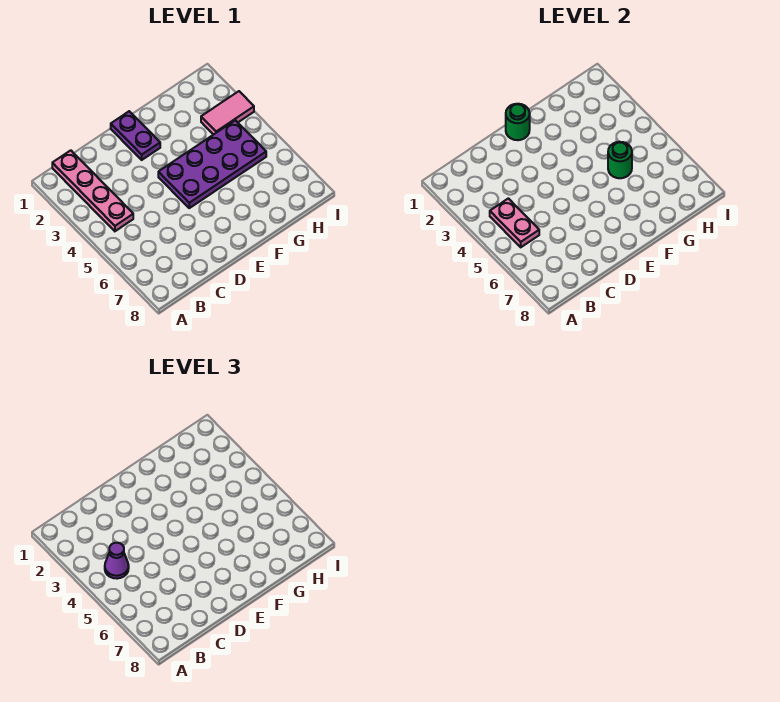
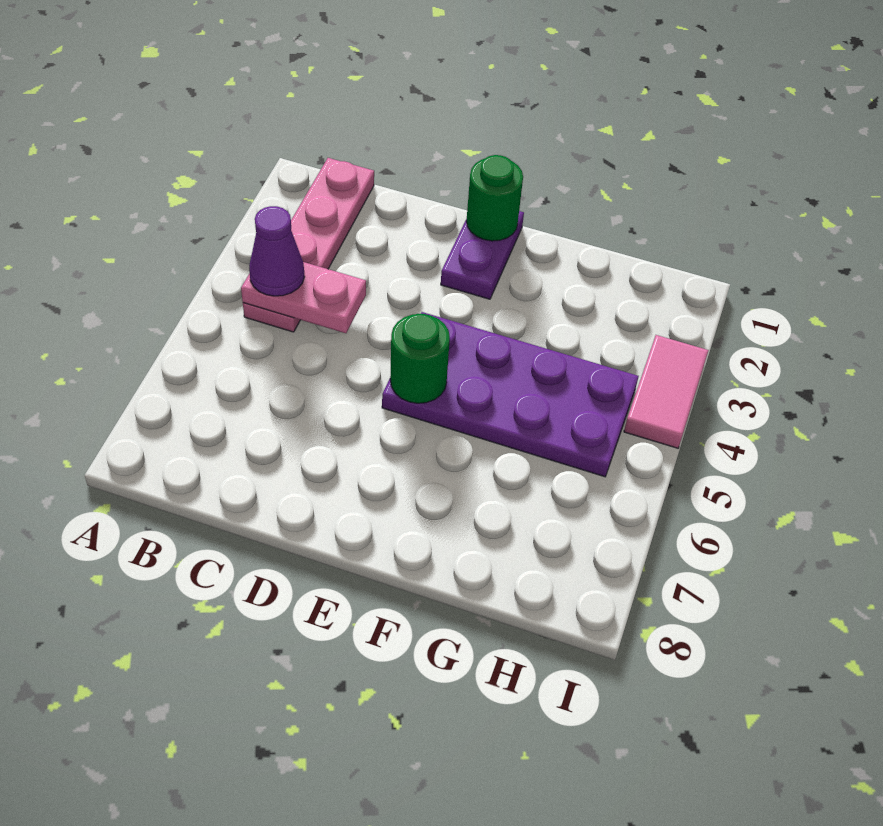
pink plate B4:B5 level 2 -> pink plate B4:C4 level 2
green round brick G5 level 2 -> green round brick E5 level 2
pink tile H3:I3 level 1 -> pink tile I3:I4 level 1

